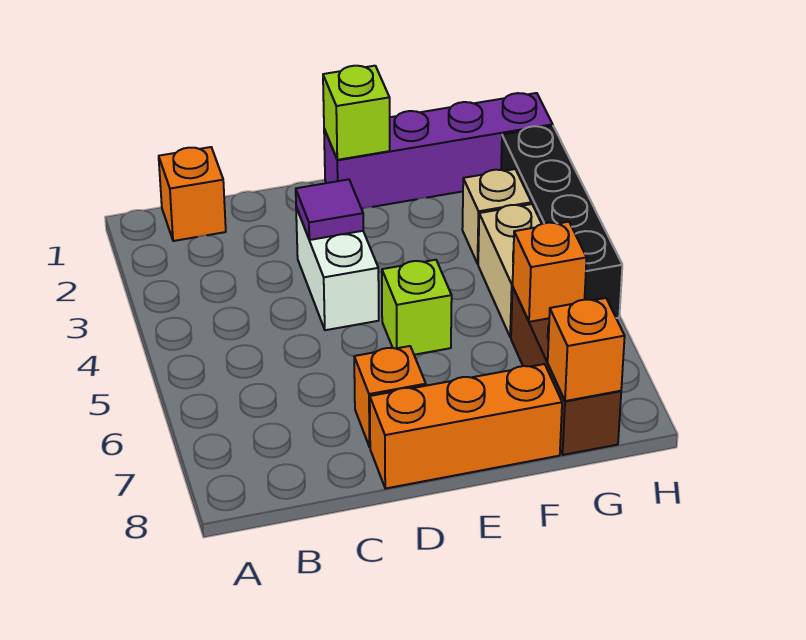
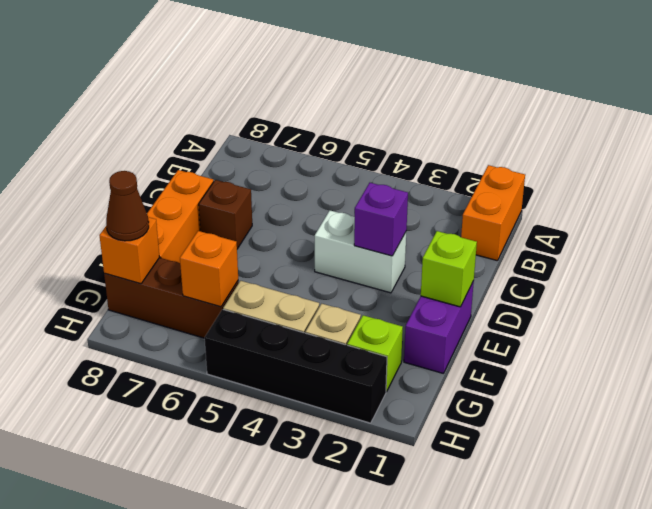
orange brick B1 level 1 -> orange brick A1:B1 level 1
purple tile D3 level 2 -> purple brick D3 level 2
orange brick D7 level 1 -> brown brick D7 level 1
purple brick E1:H1 level 1 -> purple brick E1:F1 level 1
lime brick E5 level 1 -> lime brick G2 level 1
none -> brown cone G8 level 3

